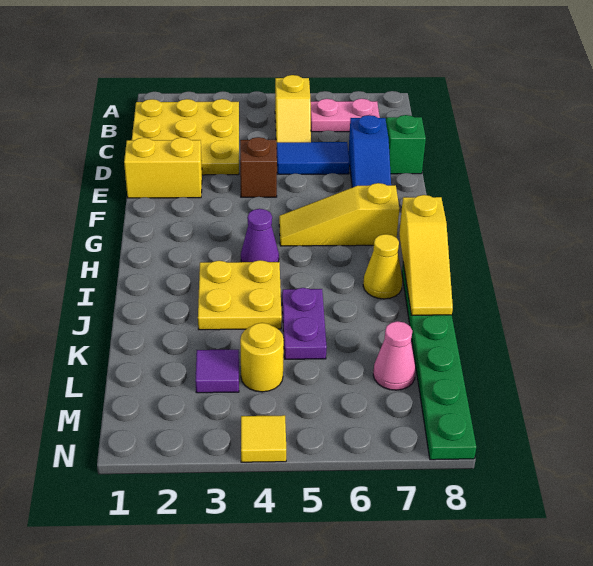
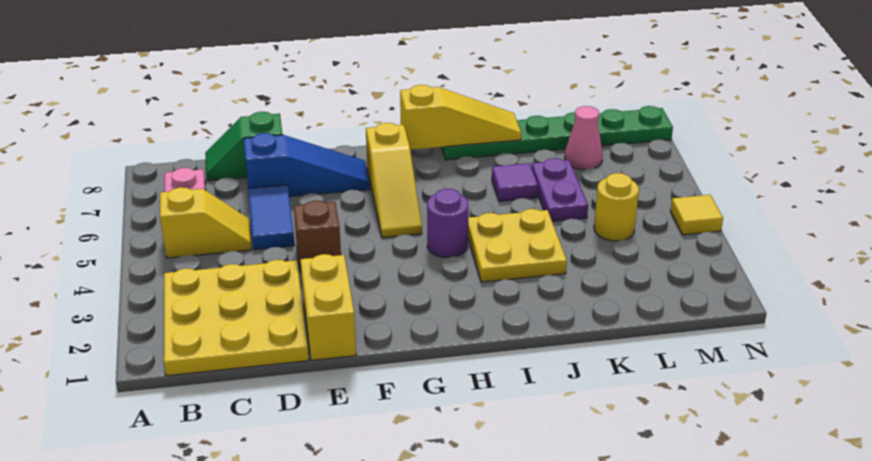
purple cone H4 level 1 -> purple round brick H4 level 1
yellow cone I7 level 1 -> none
purple plate J5:K5 level 1 -> purple plate K5:K6 level 1
purple tile L3 level 1 -> purple tile J6 level 1

